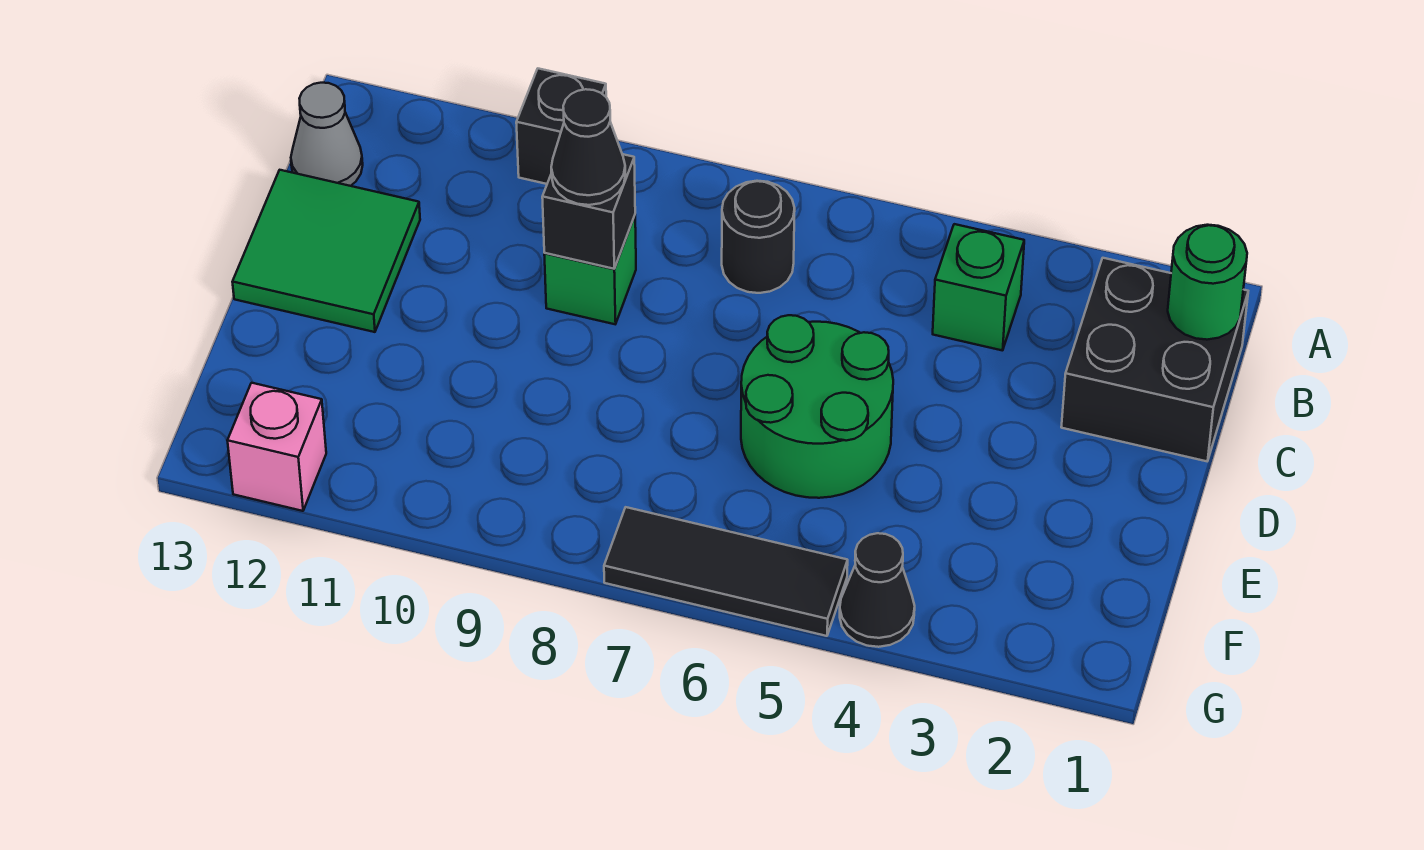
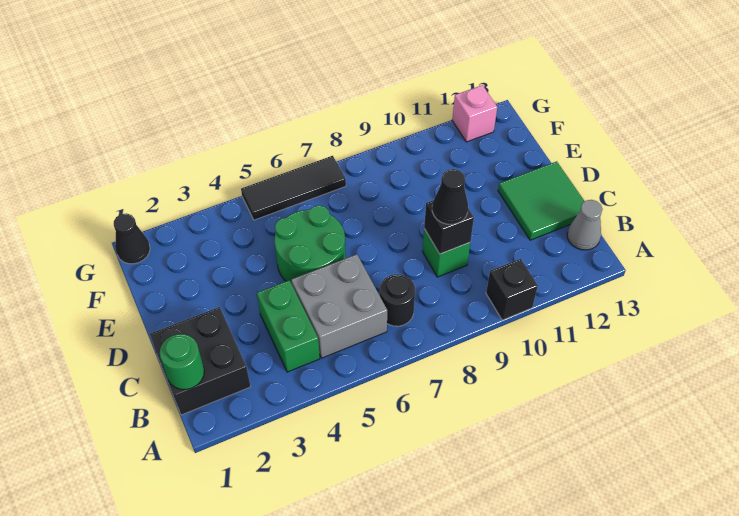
green brick B4 level 1 -> green brick B4:C4 level 1
none -> grey brick B5:C6 level 1
black cone G4 level 1 -> black cone G1 level 1

